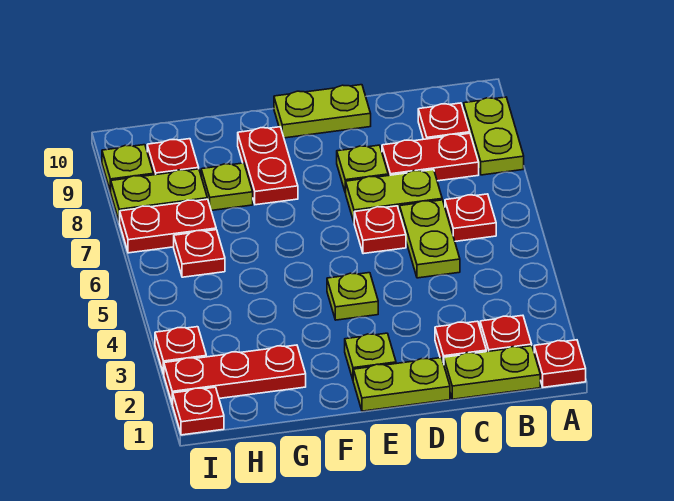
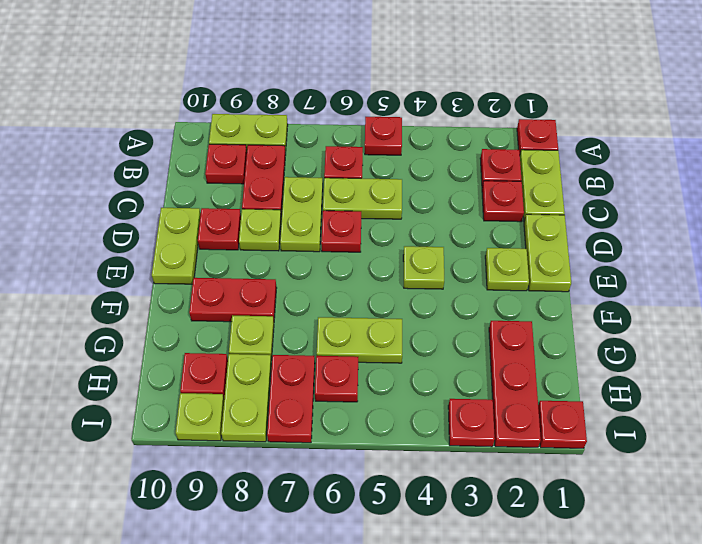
none -> red plate A5 level 1
none -> red plate D9 level 1
none -> lime plate G5:G6 level 1

